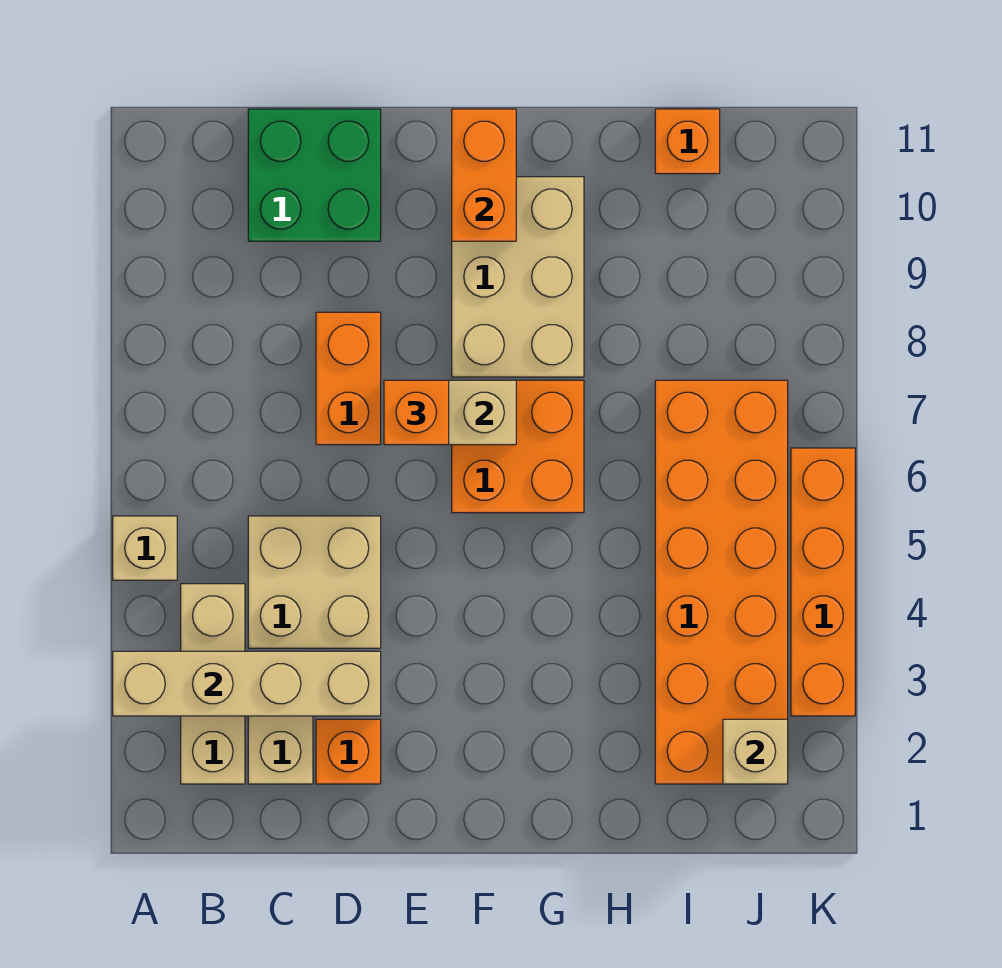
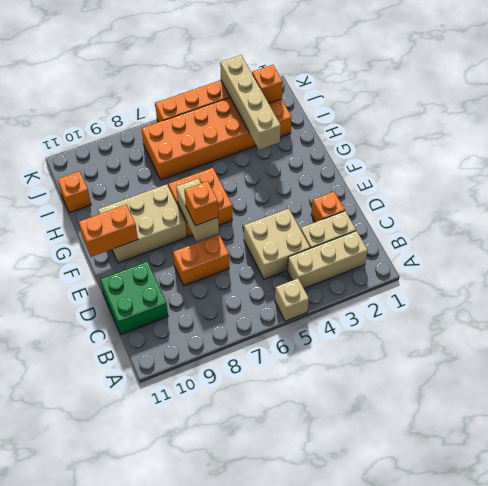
tan brick A3:D3 level 2 -> tan brick H3:K3 level 2
tan brick J2 level 2 -> orange brick J2 level 2

